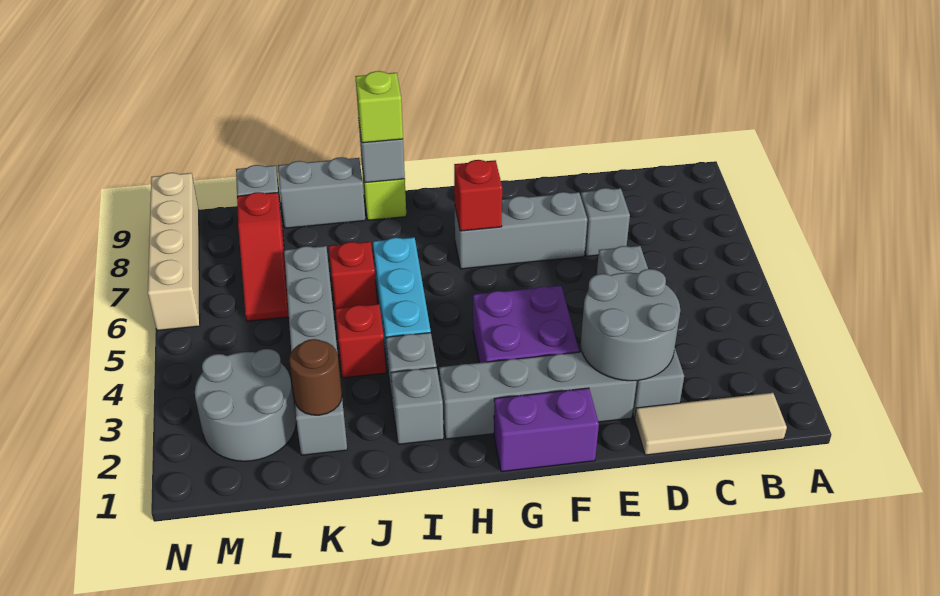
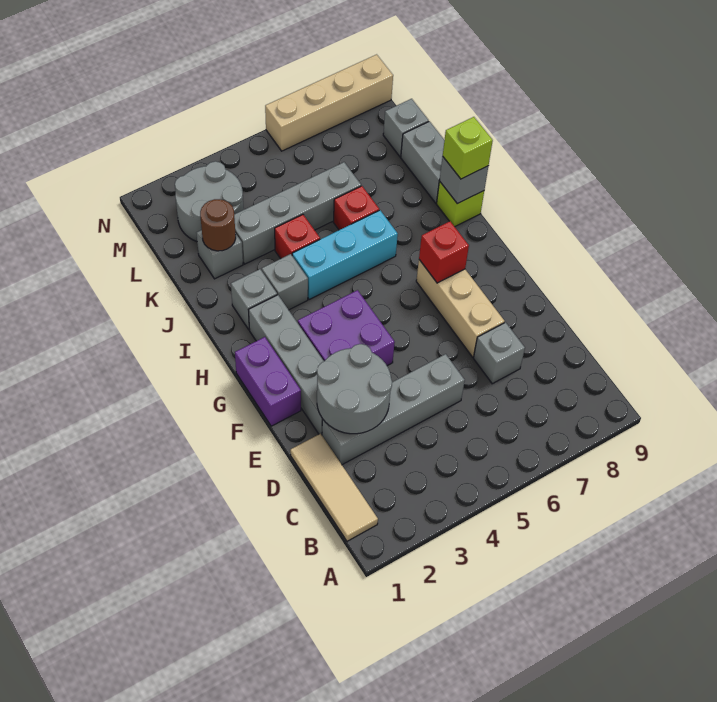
grey brick E7:G7 level 1 -> tan brick E7:G7 level 1
red slope L6:L8 level 1 top 8 -> none

